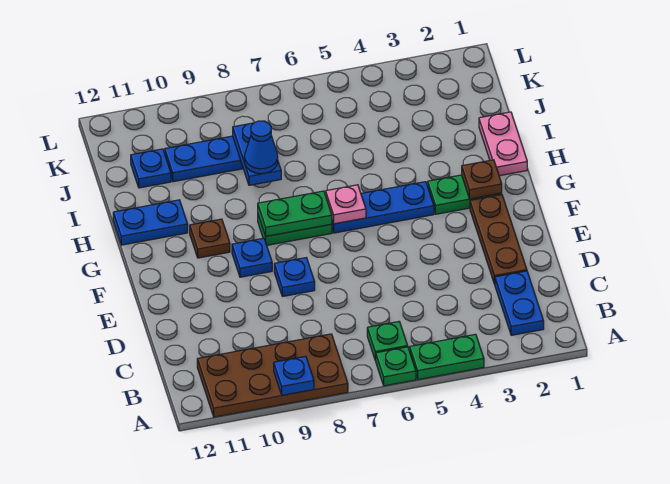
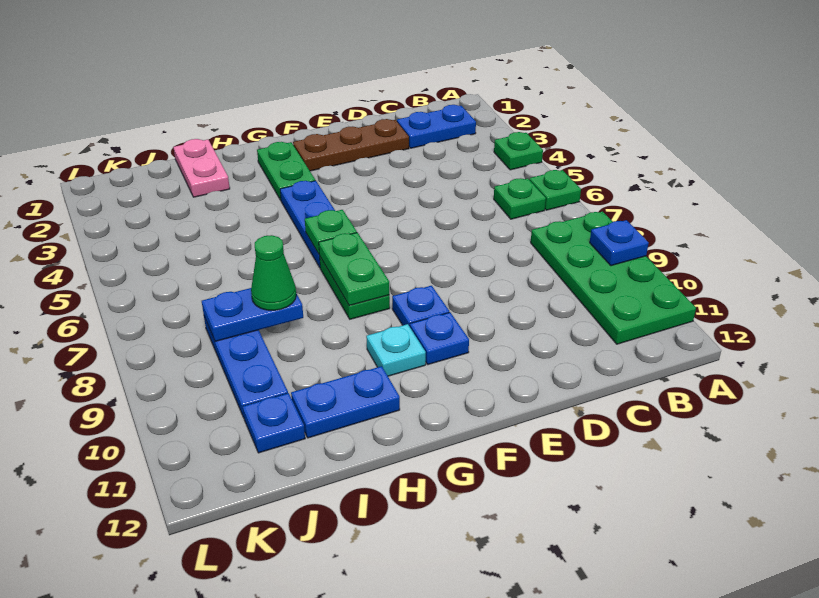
green plate A4:A5 level 1 -> green plate A4 level 1
brown plate A8:B11 level 1 -> green plate A8:B11 level 1
blue plate E8 level 1 -> blue plate F10 level 1
brown plate G2 level 2 -> none
pink plate G6 level 2 -> green plate G6 level 2
brown plate G10 level 1 -> cyan plate G10 level 1
pink plate H1:I1 level 1 -> pink plate I1:I2 level 1
blue plate H11:H12 level 1 -> blue plate H11:I11 level 1
blue cone I8 level 3 -> green cone I8 level 3

